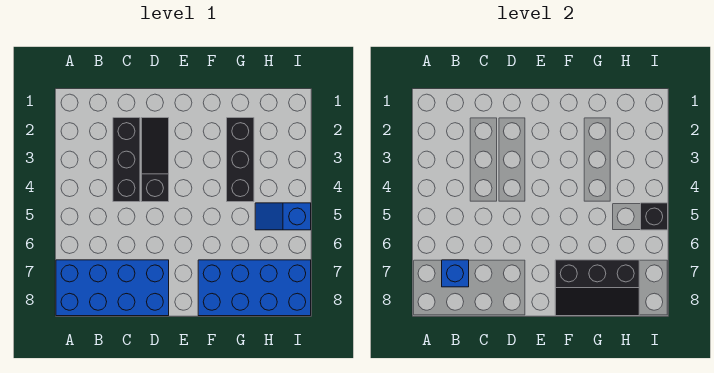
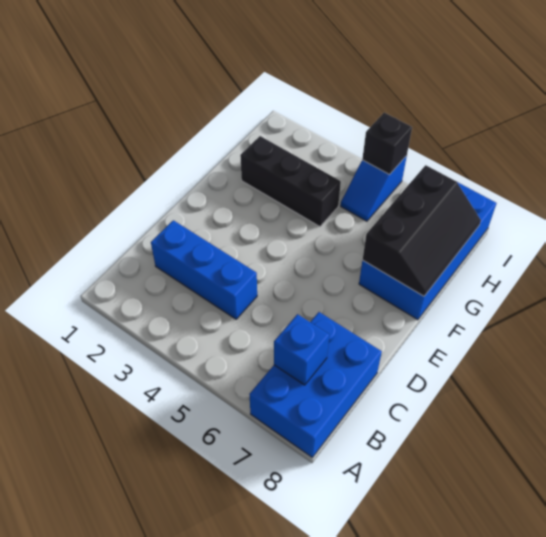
blue brick A7:D8 level 1 -> blue brick A7:C8 level 1
black brick C2:C4 level 1 -> blue brick C2:C4 level 1
black slope D2:D4 level 1 top 4 -> none

